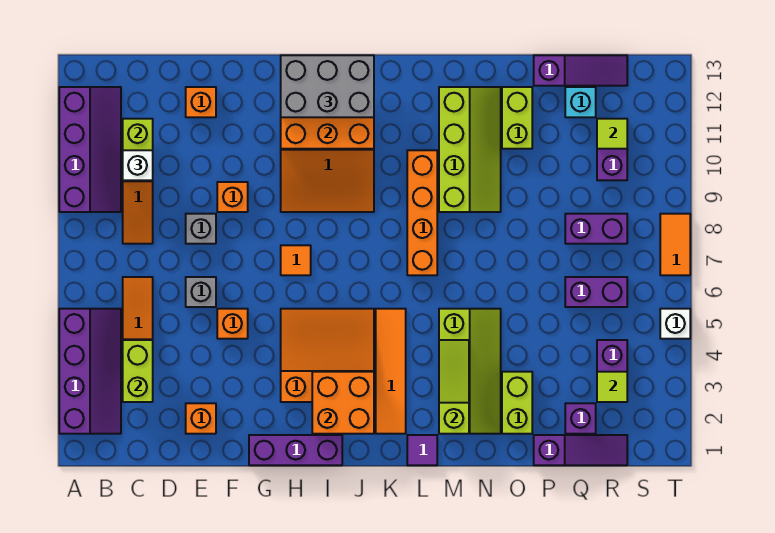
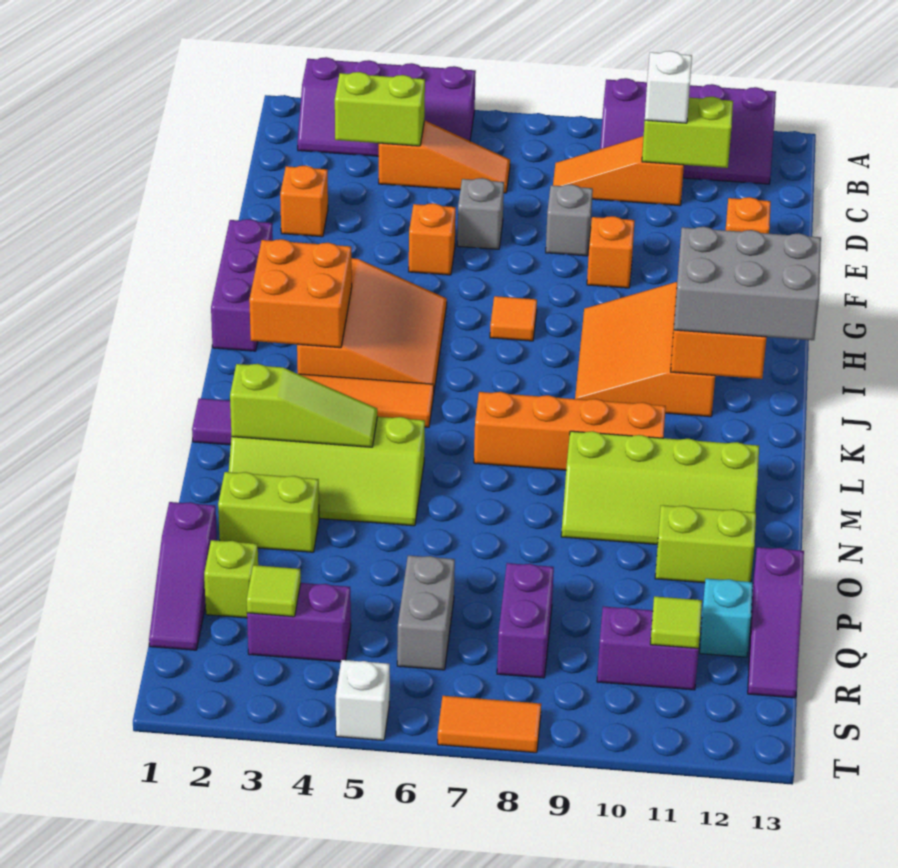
grey brick H12:J13 level 3 -> grey brick I11:J13 level 3
purple brick Q2 level 1 -> lime brick Q2 level 1
purple brick Q6:R6 level 1 -> grey brick Q6:R6 level 1

